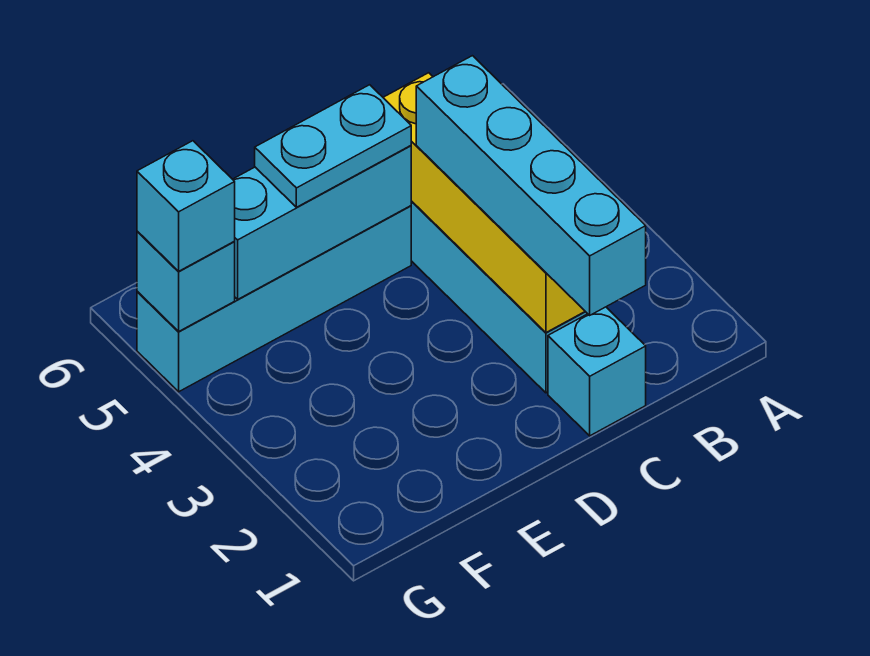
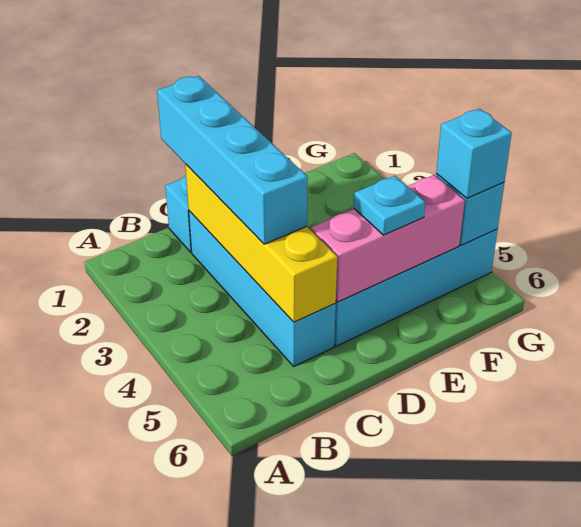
cyan brick D5:F5 level 2 -> pink brick D5:F5 level 2
cyan plate D5:E5 level 3 -> cyan plate E5 level 3

